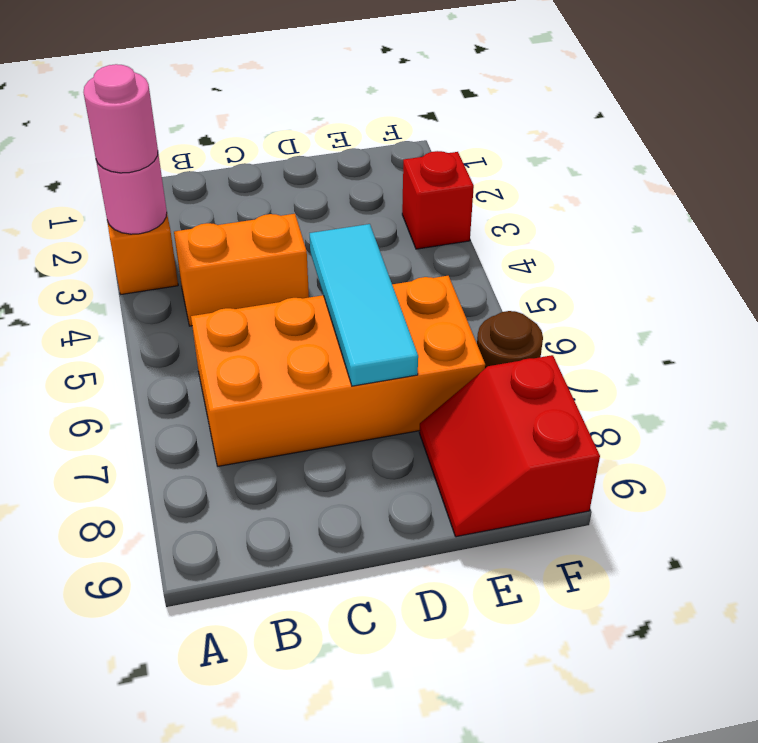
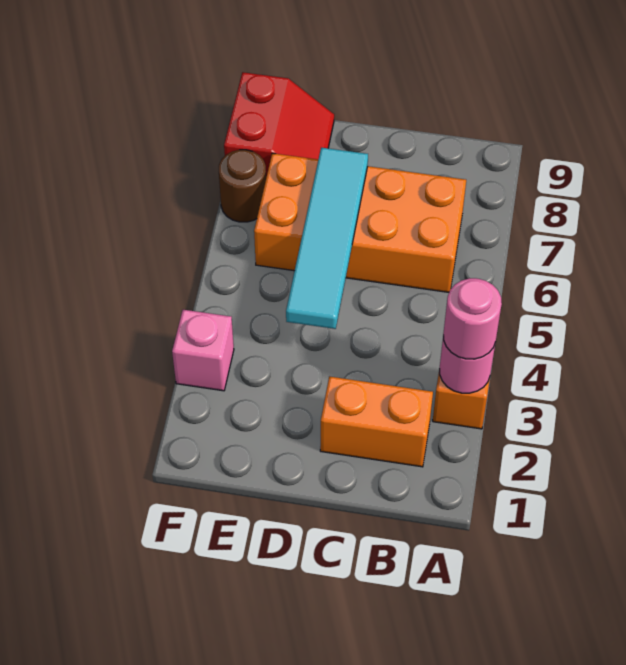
orange brick B4:C4 level 1 -> orange brick B2:C2 level 1
cyan tile D5:D7 level 2 -> cyan tile D4:D7 level 2
red brick F3 level 1 -> pink brick F3 level 1

